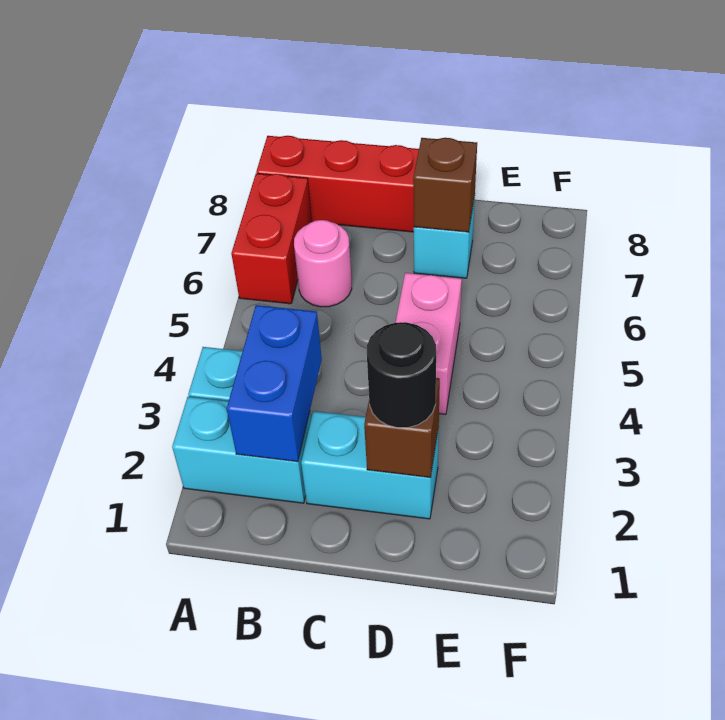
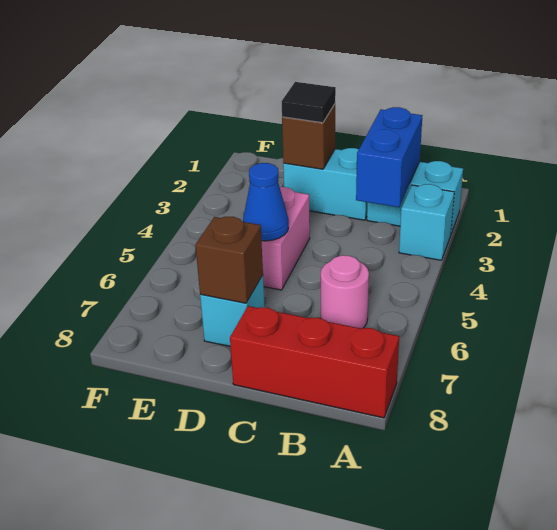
red brick A6:A7 level 1 -> none
black round brick D2 level 3 -> black tile D2 level 3
none -> blue cone D5 level 2

